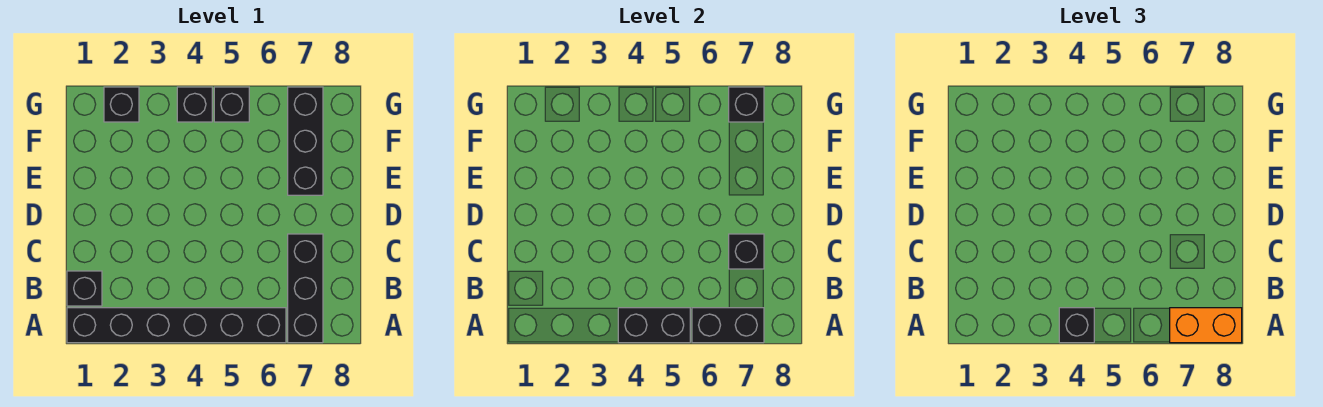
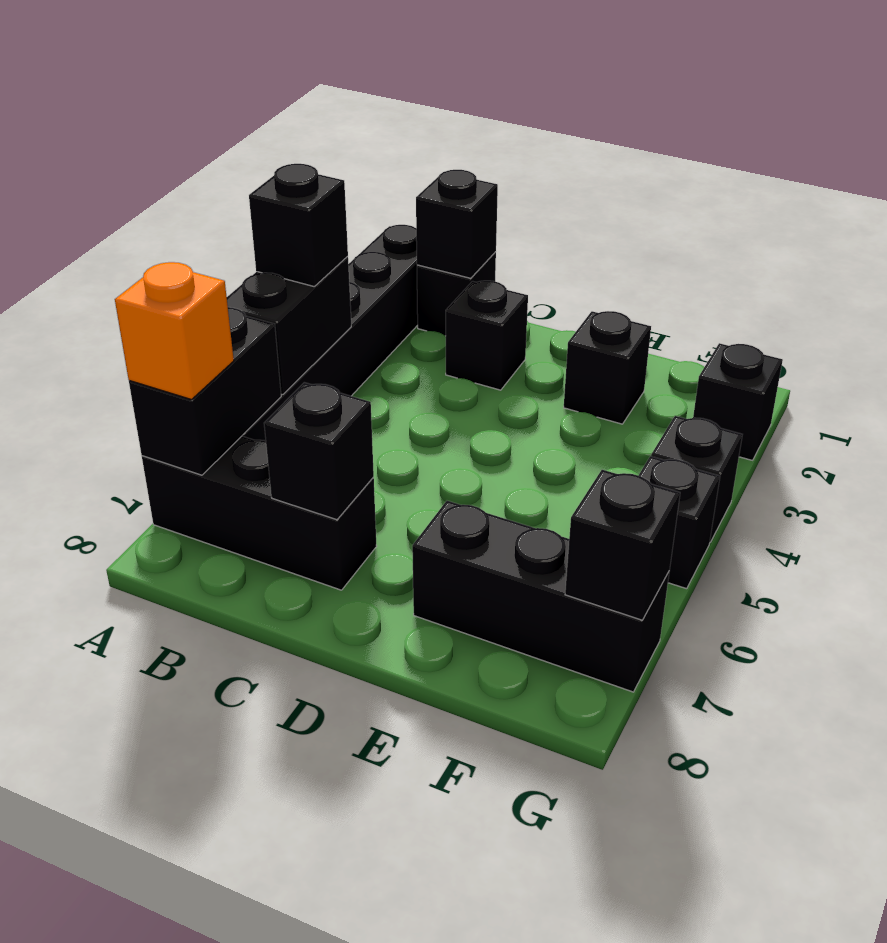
orange brick A7:A8 level 3 -> orange brick A7 level 3
none -> black brick B1 level 2
none -> black brick C2 level 1
none -> black brick E2 level 1

